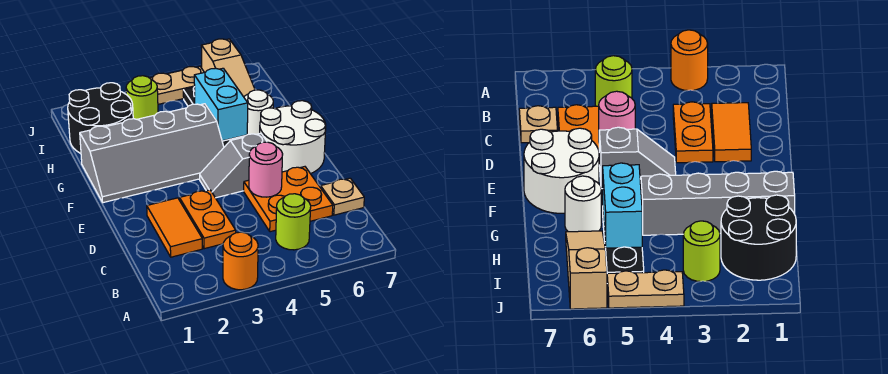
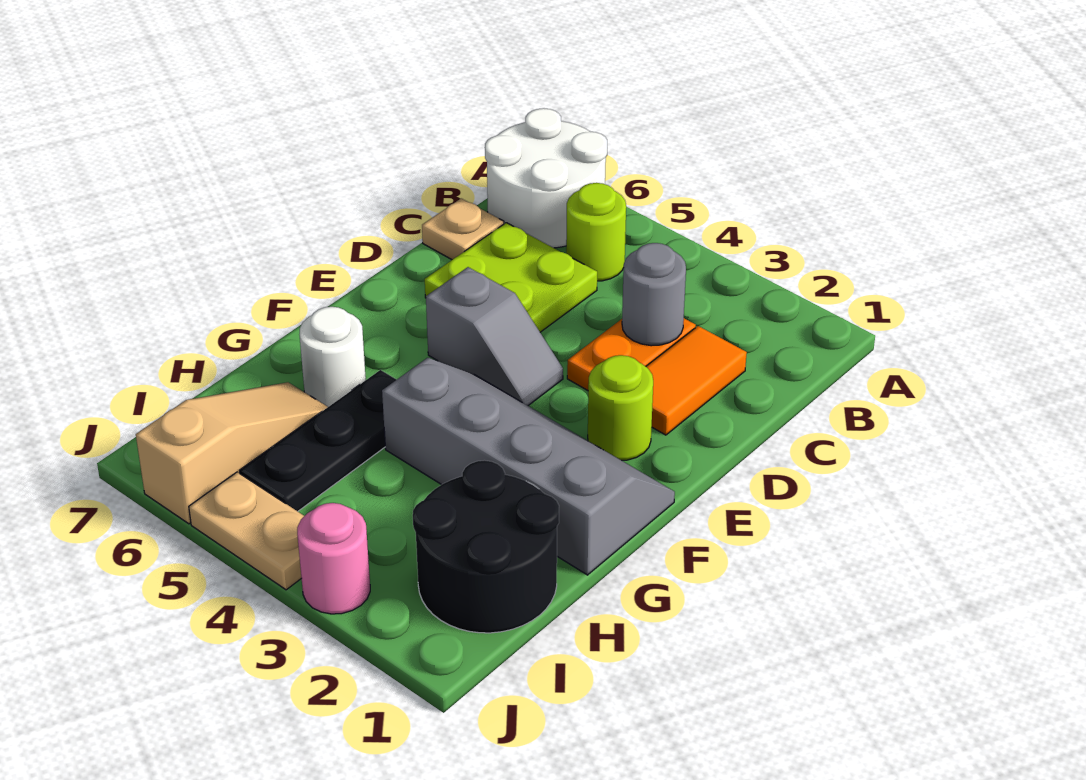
orange round brick A3 level 1 -> none
none -> grey round brick C3 level 2
orange plate C5:D6 level 1 -> lime plate C5:D6 level 1
pink round brick D5 level 2 -> pink round brick J3 level 1
white round brick E6:F7 level 1 -> white round brick A6:B7 level 1
cyan brick G5:H5 level 2 -> none
lime round brick I3 level 1 -> lime round brick E2 level 1

